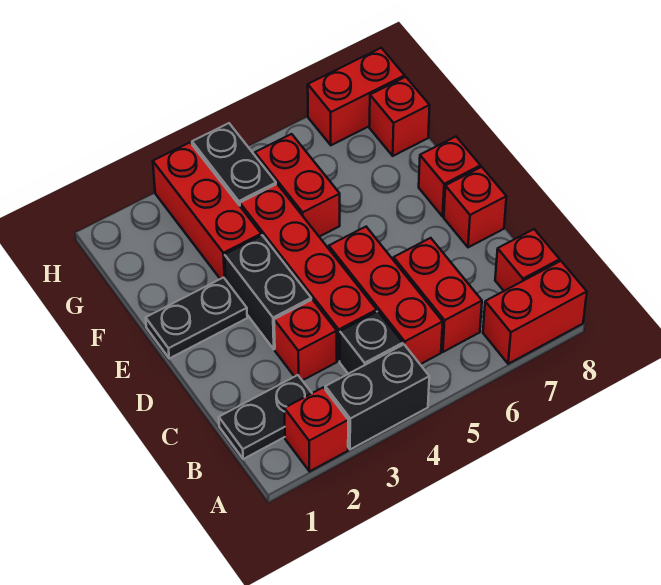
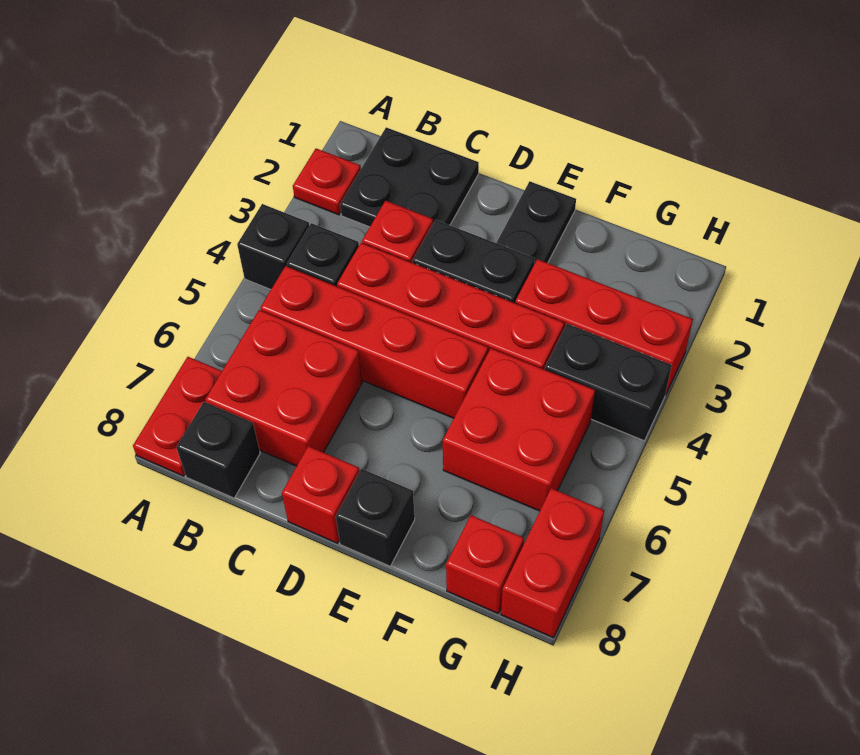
red brick A2 level 1 -> red plate A2 level 1
black brick A3:A4 level 1 -> black brick A4 level 1
red brick A7:A8 level 1 -> red plate A7:A8 level 1
black plate B1:B2 level 1 -> black plate B1:C2 level 1
red brick B5:D5 level 1 -> red brick B5:E5 level 1
red brick B6:C6 level 1 -> red brick B6:C7 level 1
red brick B8 level 1 -> black brick B8 level 1
red brick E8 level 1 -> black brick E8 level 1
red brick F5:G5 level 1 -> red brick F5:G6 level 1

